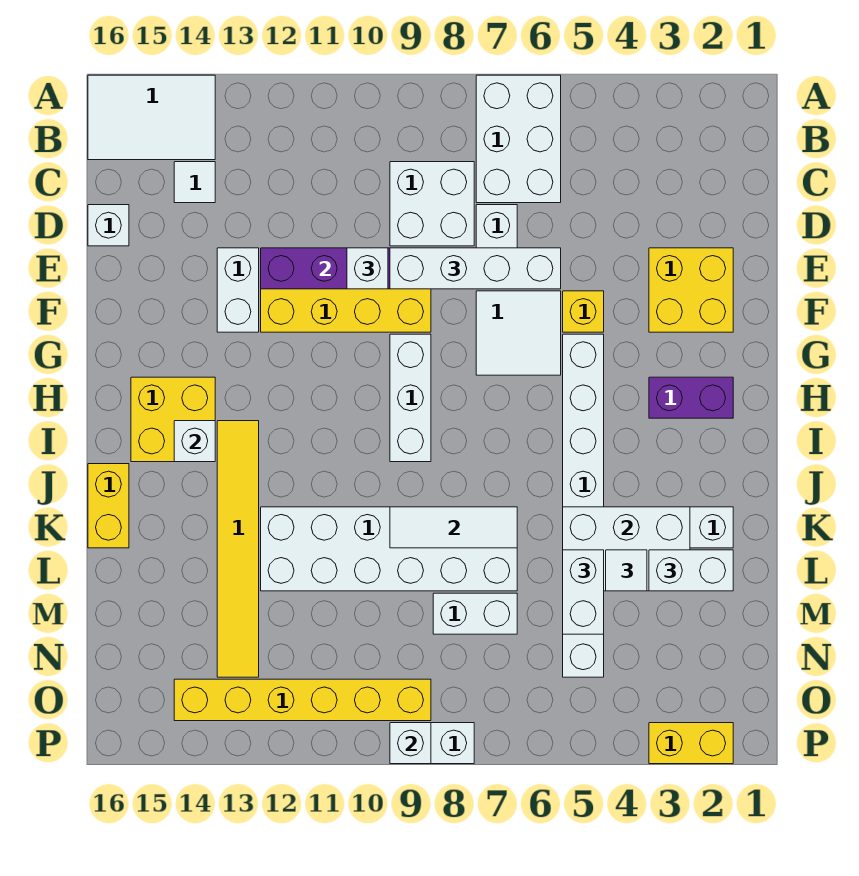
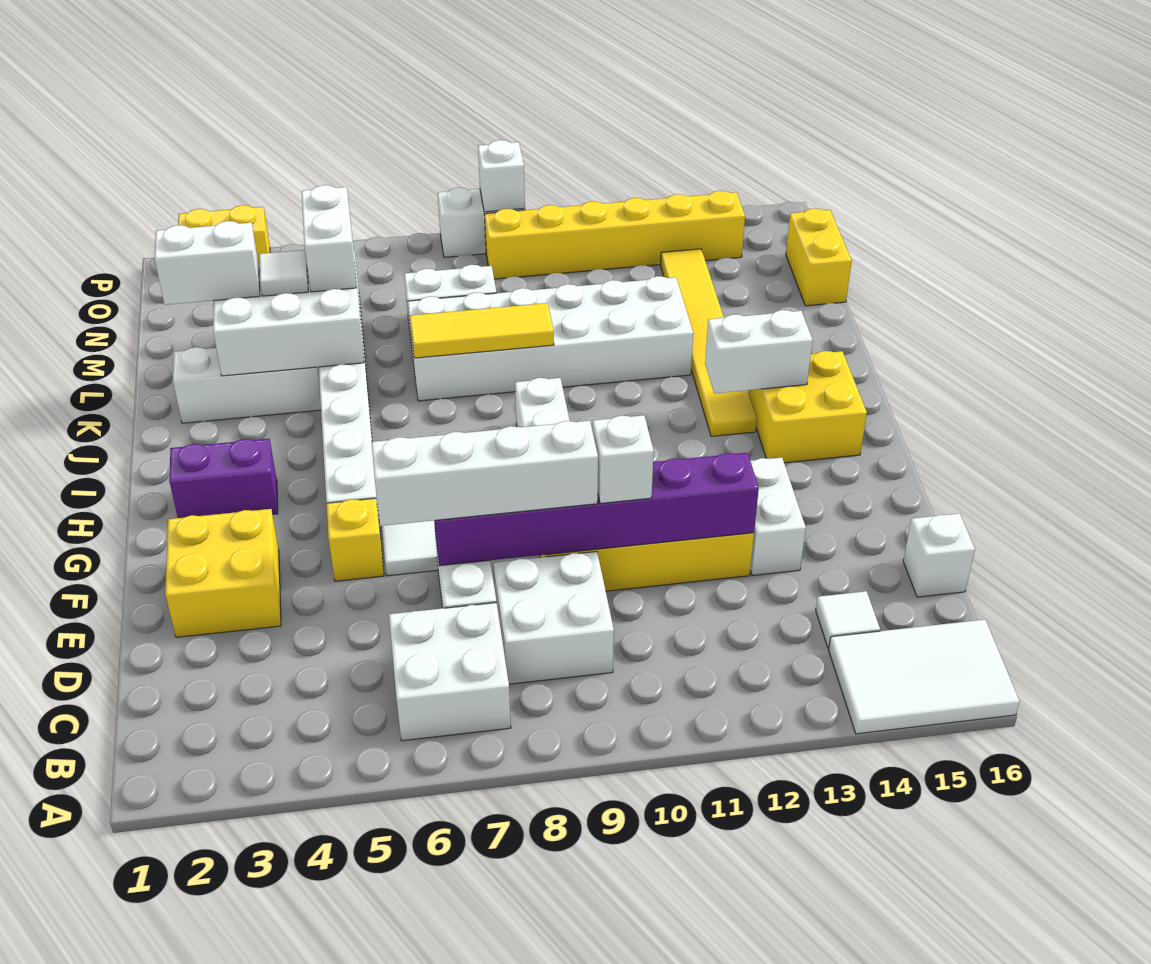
white brick A6:C7 level 1 -> white brick B6:C7 level 1
white brick I14 level 2 -> white brick I13:I14 level 2
yellow brick J16:K16 level 1 -> yellow brick M16:N16 level 1
white tile K7:K9 level 2 -> yellow tile K7:K9 level 2

